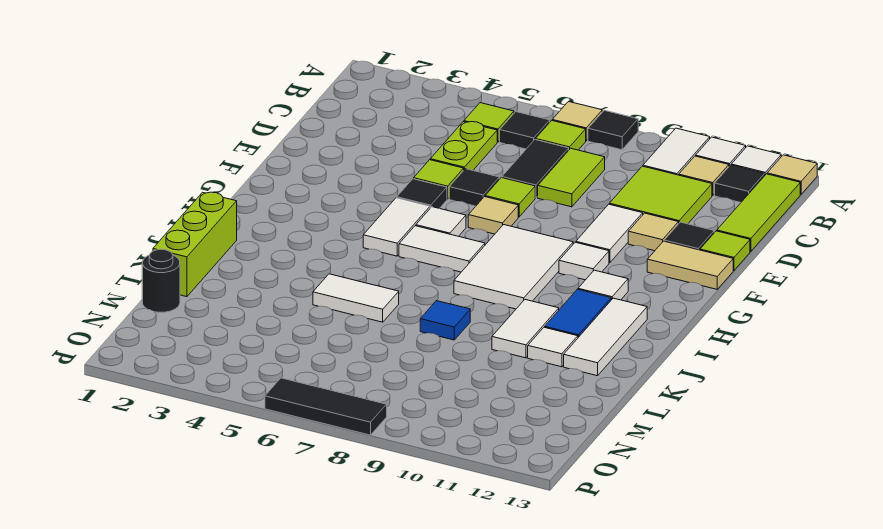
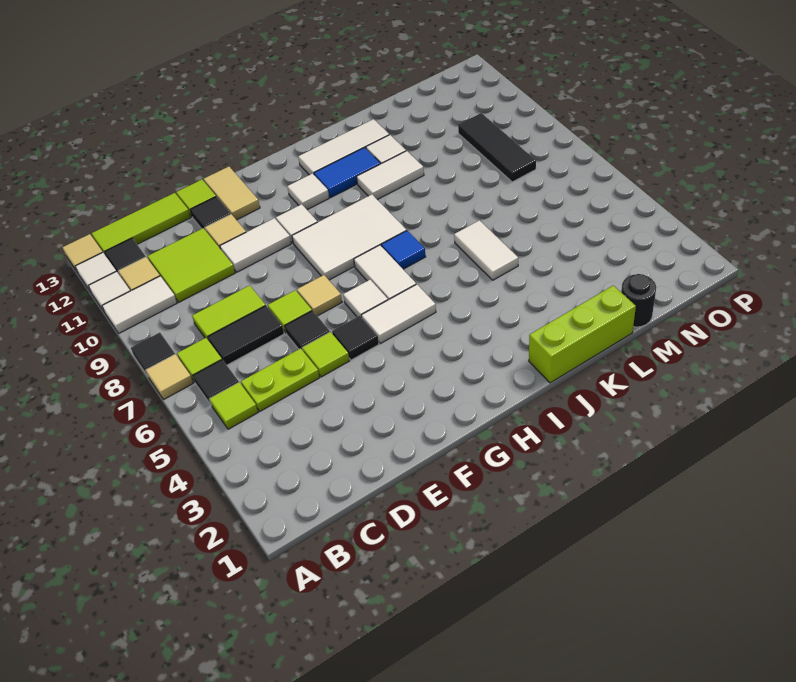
blue tile K8 level 1 -> blue tile I7 level 1
black tile P6:P8 level 1 -> black tile N8:N10 level 1

